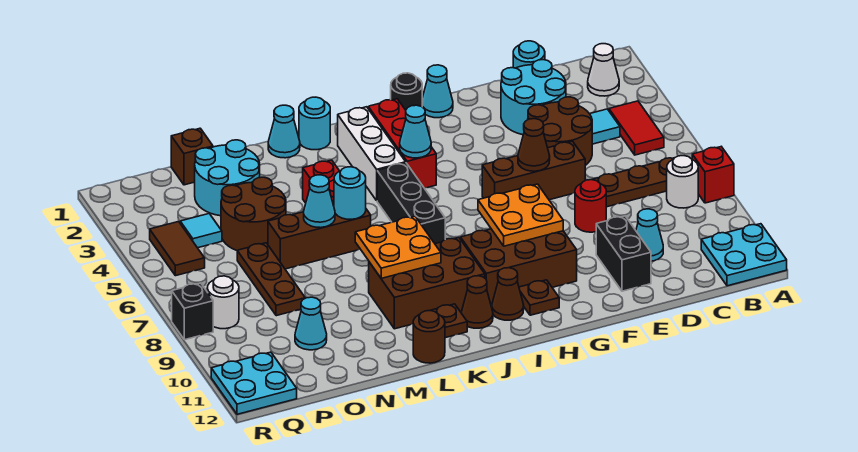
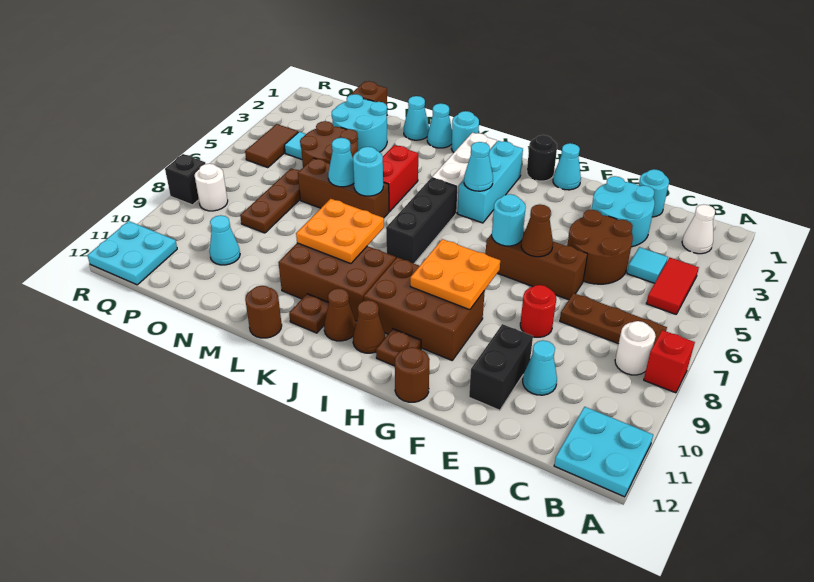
none -> cyan round brick G6 level 2
none -> brown round brick G12 level 1
red brick I2:I4 level 1 -> cyan brick I2:I4 level 1
none -> cyan cone M1 level 1

